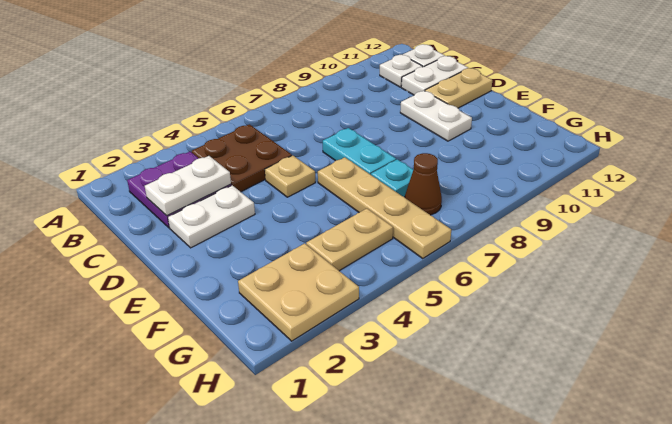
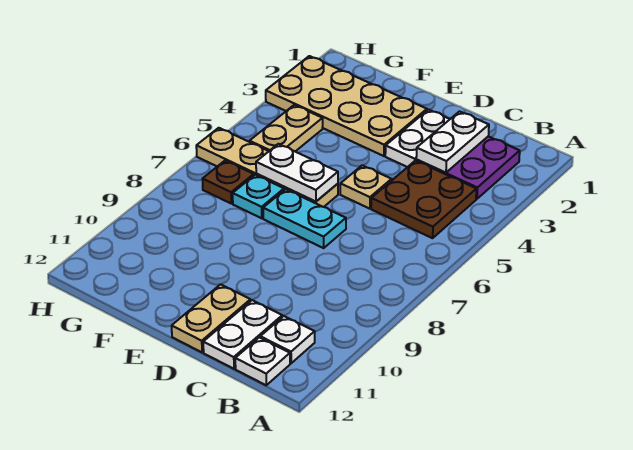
white plate D10:E10 level 1 -> white plate E6:F6 level 2
tan plate G2:H3 level 1 -> tan plate E2:H3 level 1
brown cone G7 level 1 -> brown plate G7 level 1

